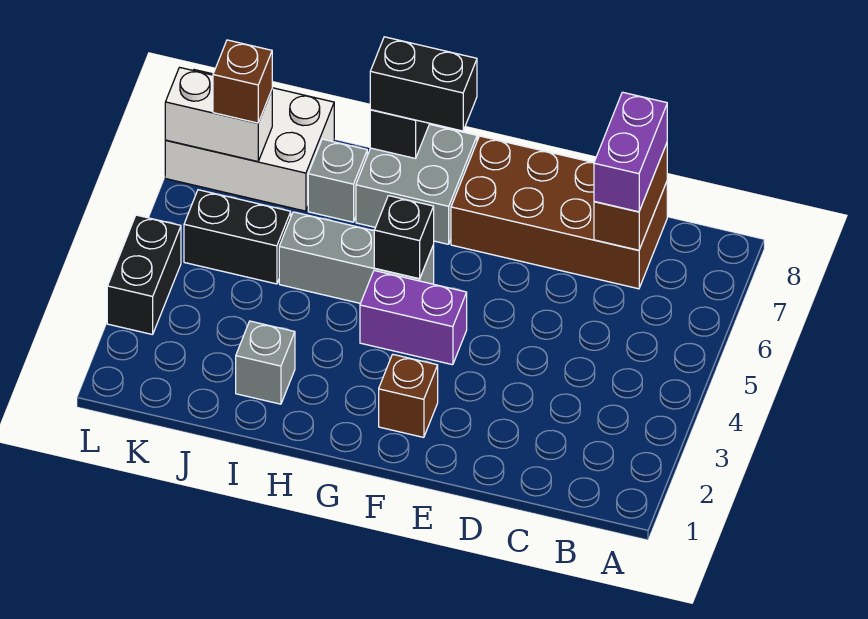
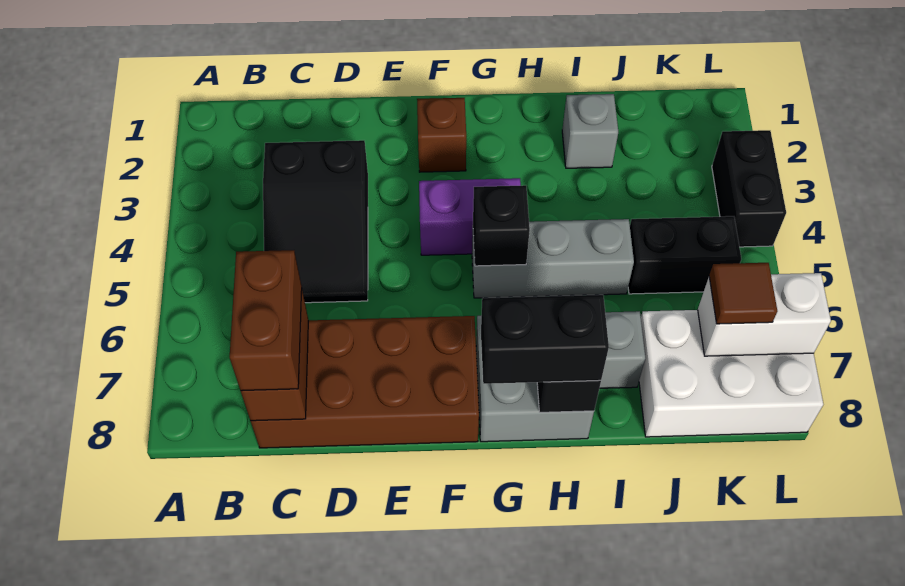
none -> black slope C3:D5 level 1 top 3
purple brick C7:C8 level 3 -> brown brick C7:C8 level 3
brown brick K7 level 3 -> brown tile K7 level 3

